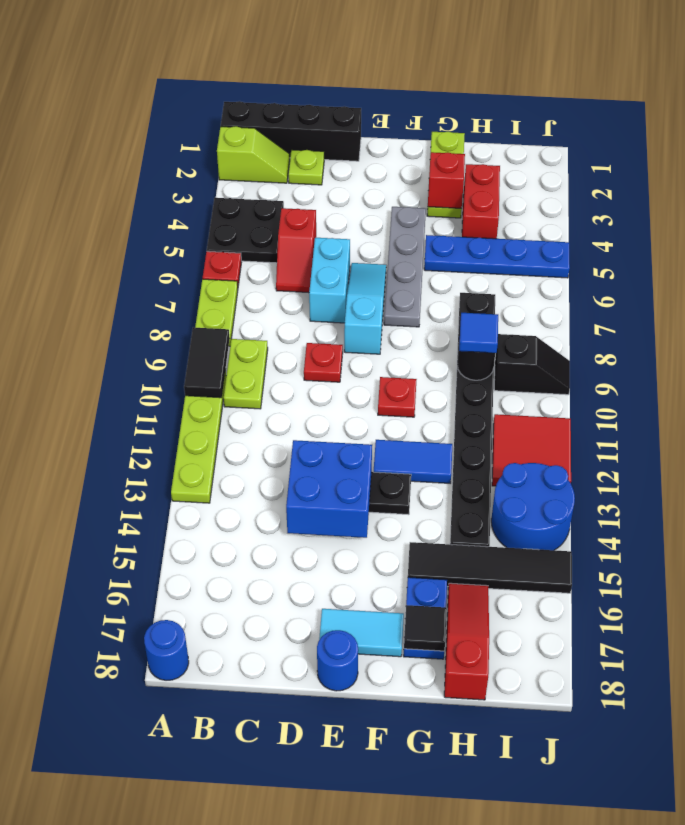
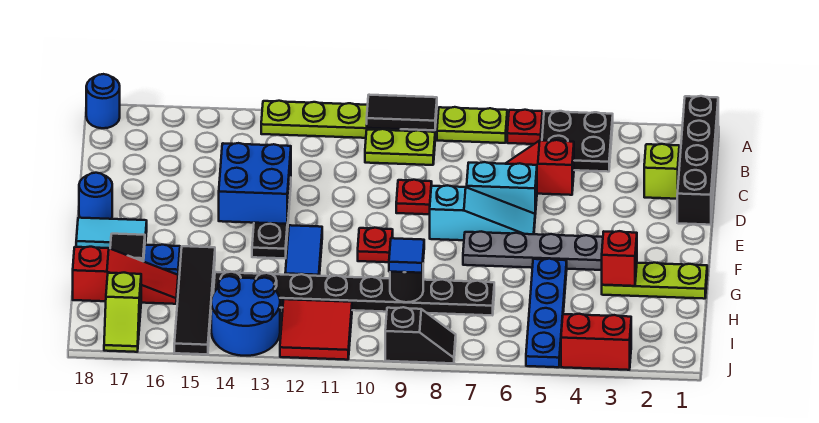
lime slope A2:B2 level 1 top A -> lime slope I17:J17 level 1 top I
lime plate C2 level 1 -> lime brick C2 level 1
cyan tile E17:F17 level 1 -> cyan tile F17:F18 level 1
red brick H3:H4 level 1 -> red brick J3:J4 level 1
black slope I9:J9 level 1 top I -> black slope J8:J9 level 1 top 9

